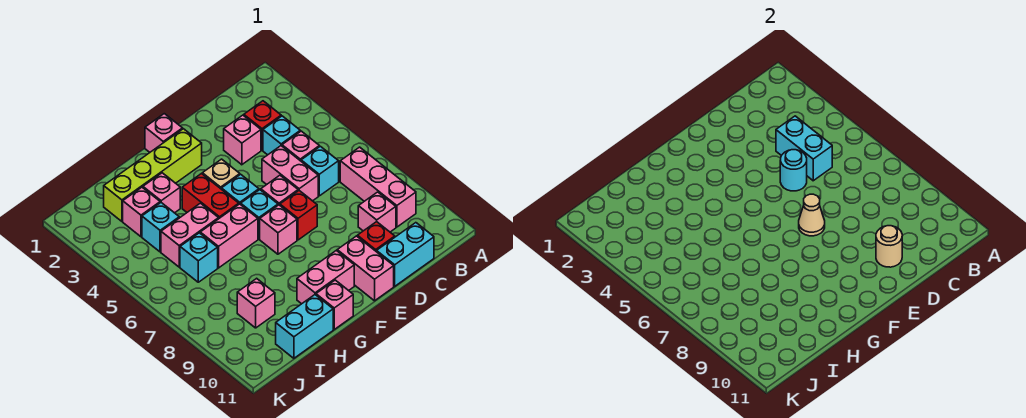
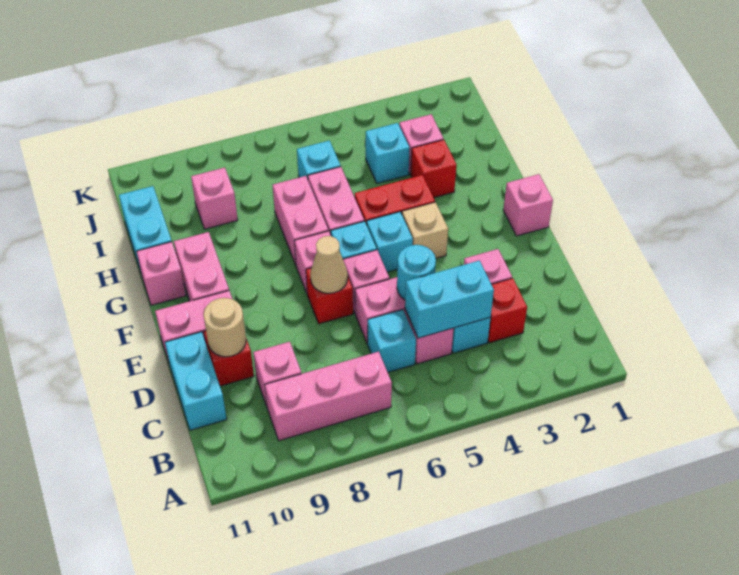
lime brick F2:I2 level 1 -> none
pink brick H3 level 1 -> red brick H3 level 1
pink brick H5:I5 level 1 -> pink brick G7:H7 level 1

